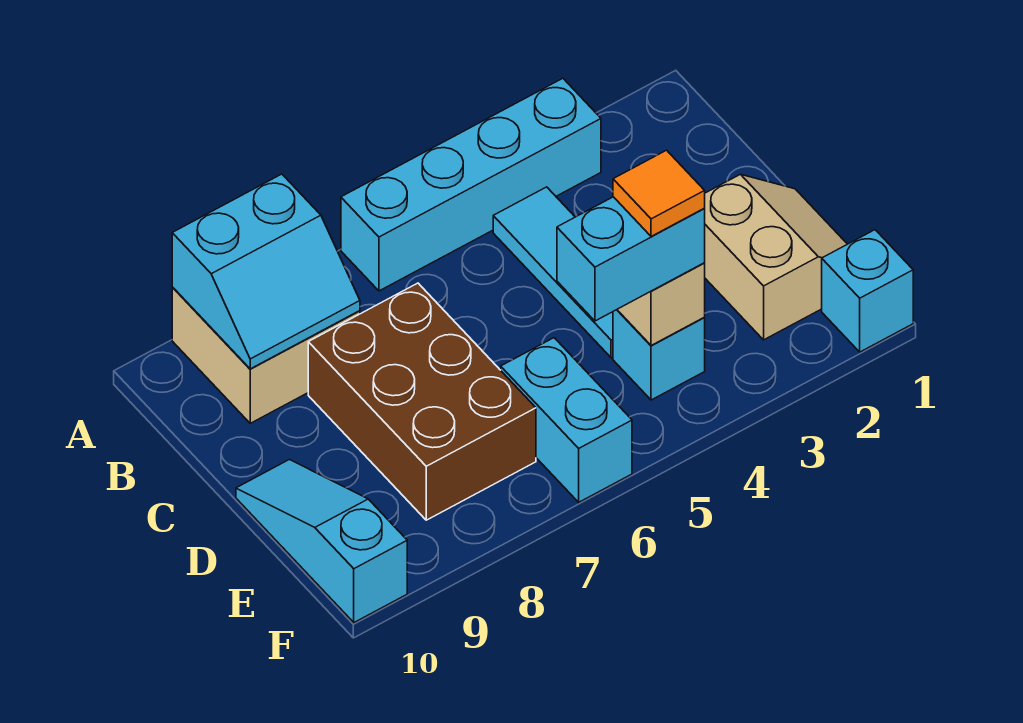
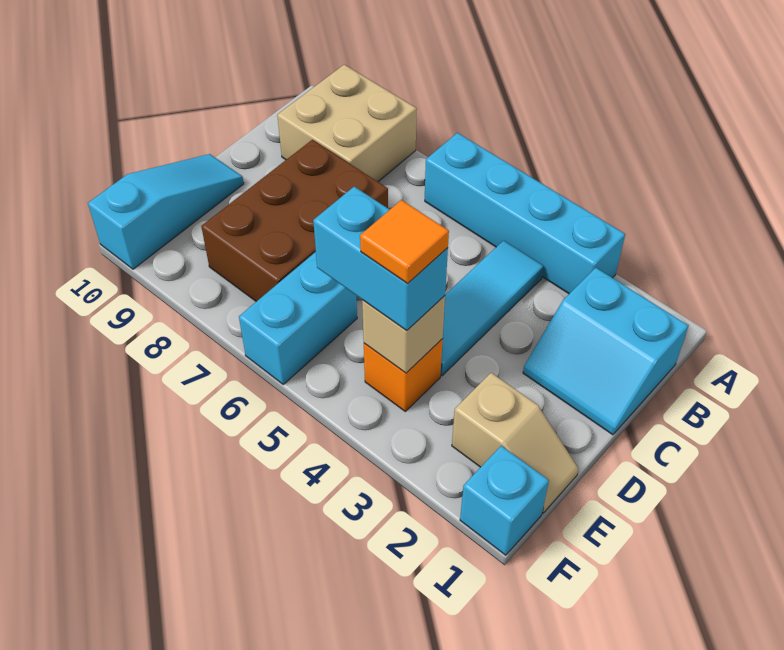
cyan slope A8:B9 level 2 top A -> cyan slope B1:C2 level 1 top B
tan slope D1:E2 level 1 top 2 -> tan slope E1:E2 level 1 top 2
cyan brick E4 level 1 -> orange brick E4 level 1

